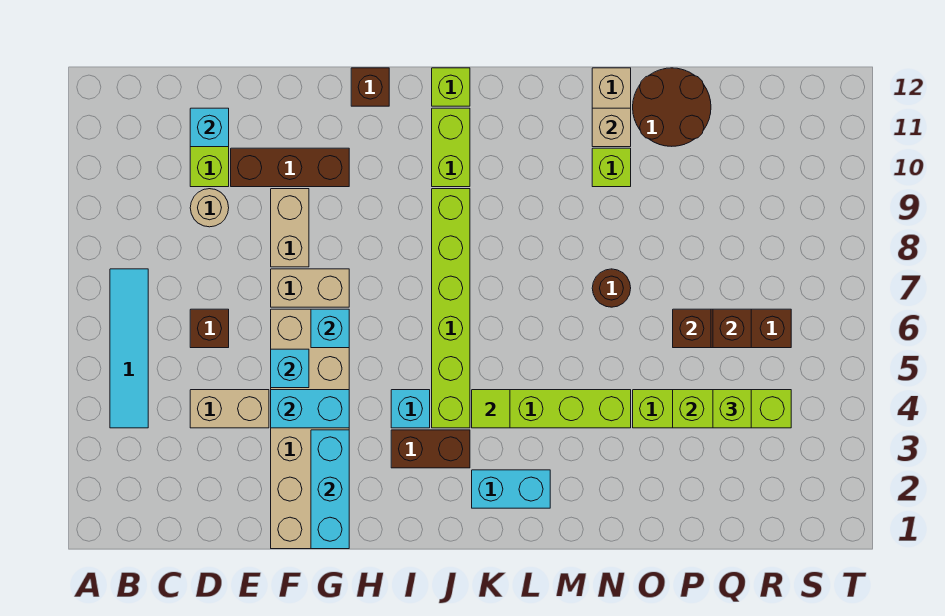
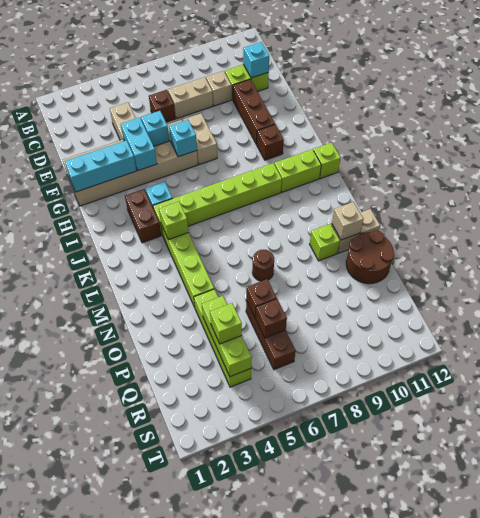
cyan tile B4:B7 level 1 -> none
tan round brick D9 level 1 -> tan brick D9 level 1
tan brick F8:F9 level 1 -> tan brick D7:D8 level 1
brown brick H12 level 1 -> brown brick H10 level 1
cyan brick K2:L2 level 1 -> none
lime tile K4 level 2 -> lime brick K4 level 2

